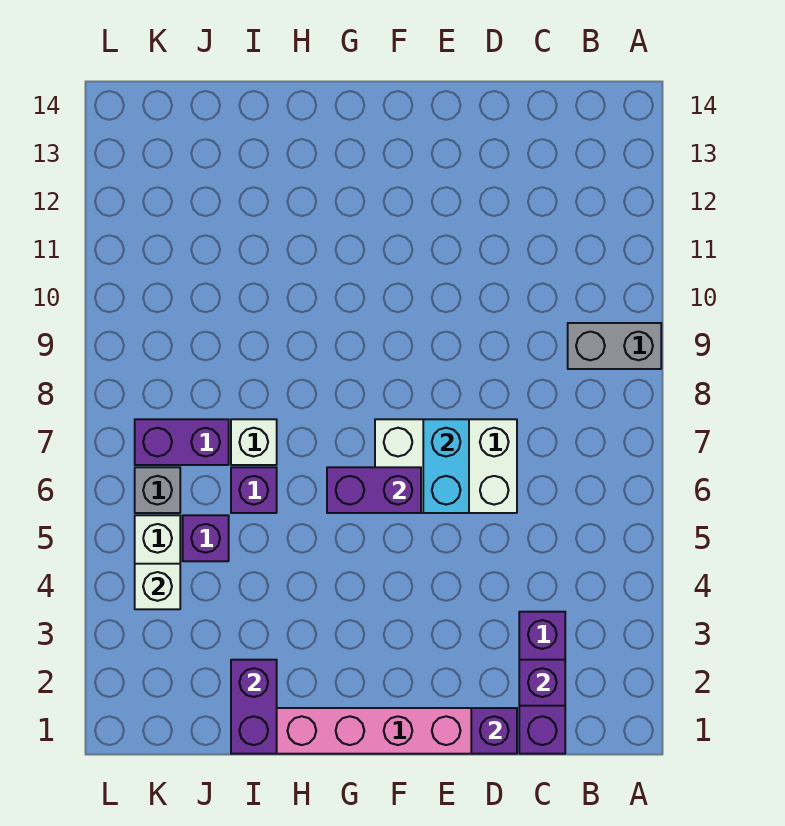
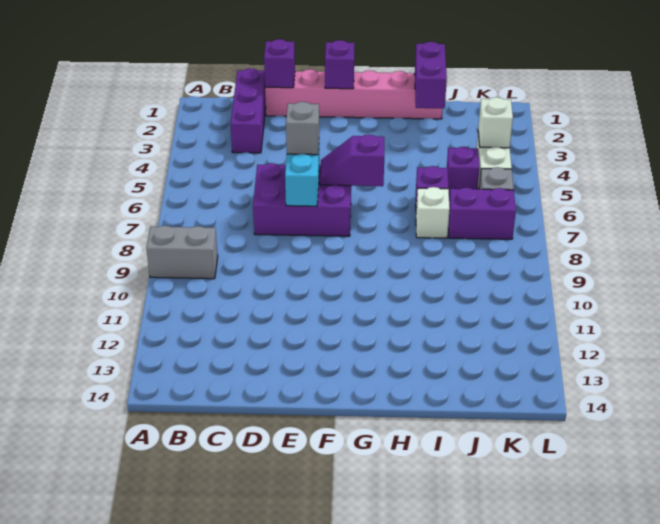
purple brick C2 level 2 -> purple brick F1 level 2
white brick D6:F7 level 1 -> purple brick D6:F7 level 1
none -> grey brick E6 level 3
purple brick F6:G6 level 2 -> purple slope F6:G6 level 2 top G

